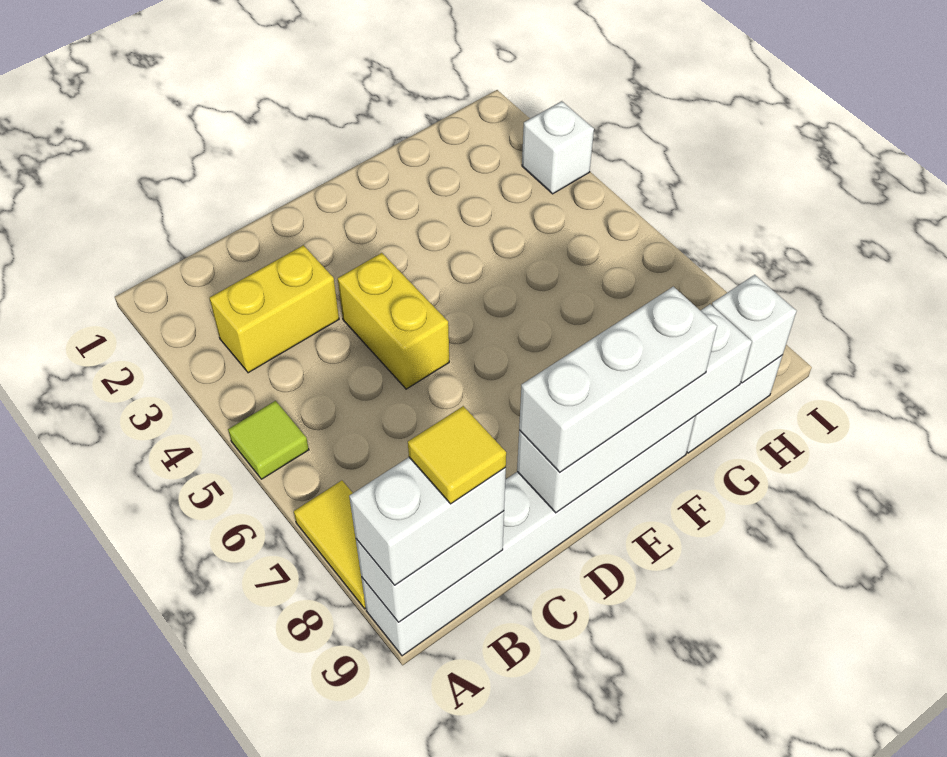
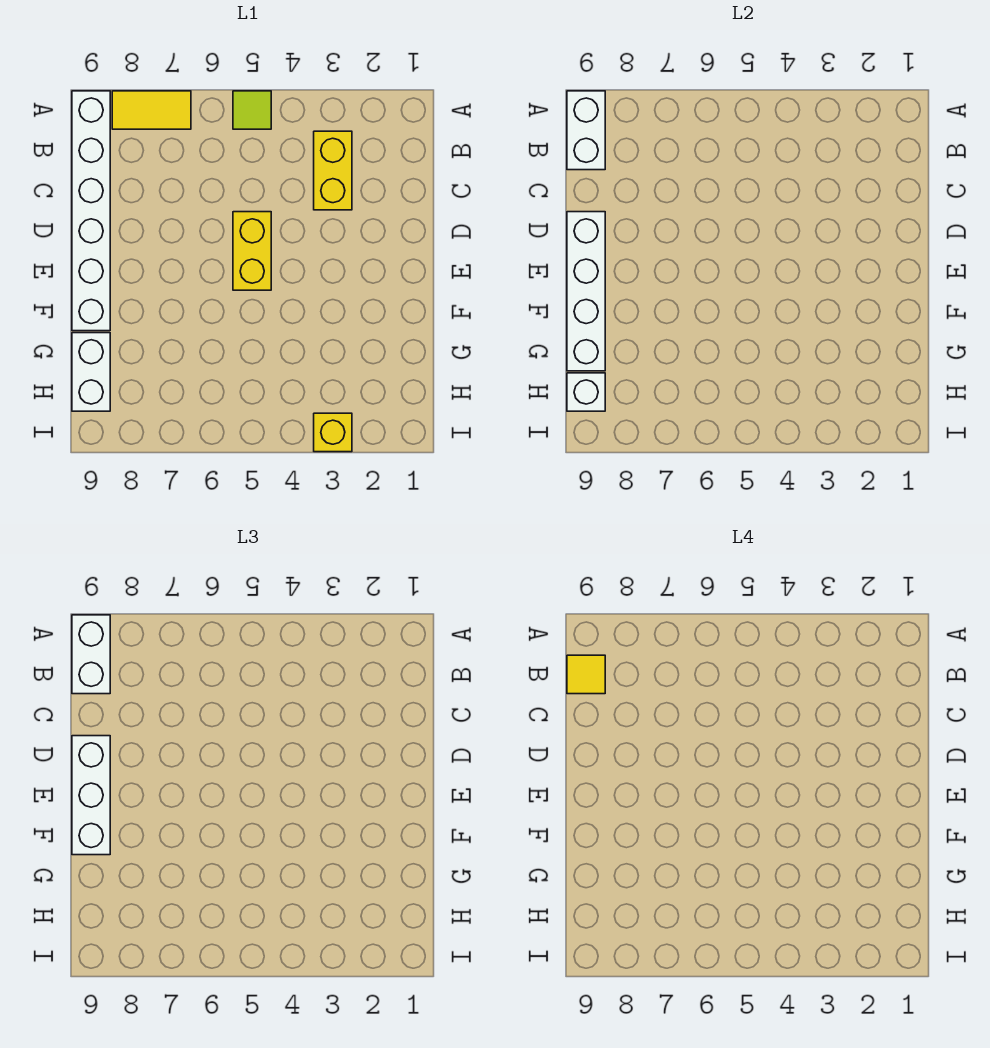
yellow brick D4:D5 level 1 -> yellow brick D5:E5 level 1
white brick I3 level 1 -> yellow brick I3 level 1

